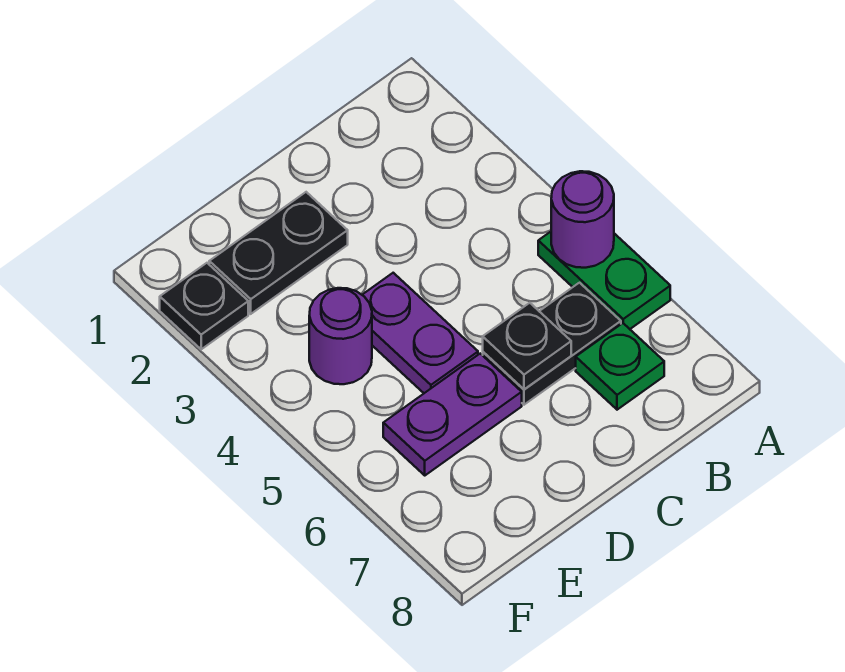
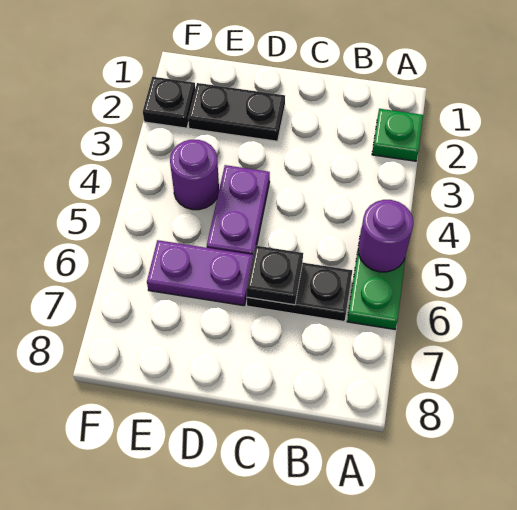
green plate B7 level 1 -> green plate A2 level 1

